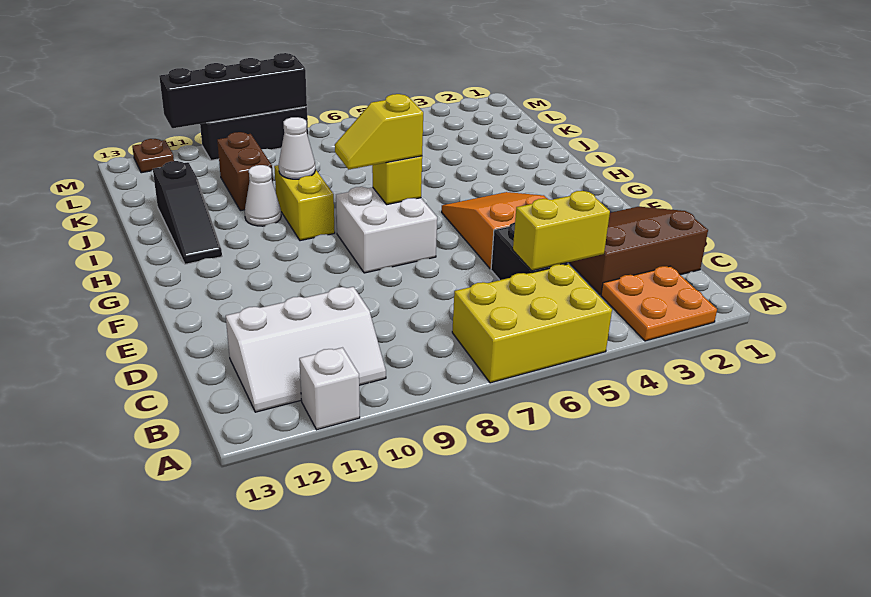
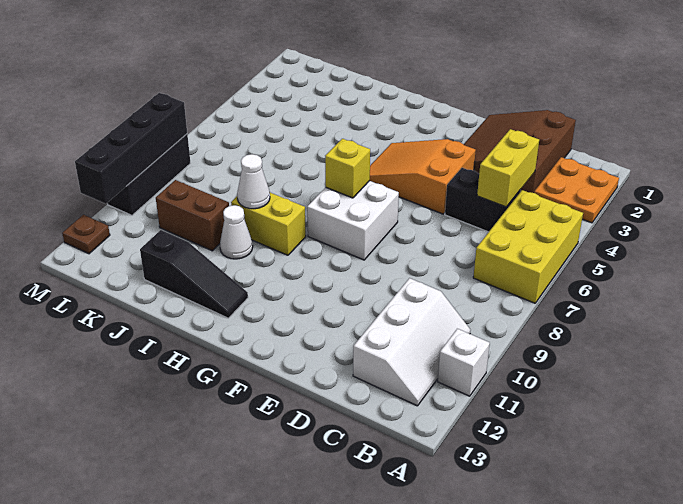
yellow slope G7:G8 level 3 top 7 -> none

